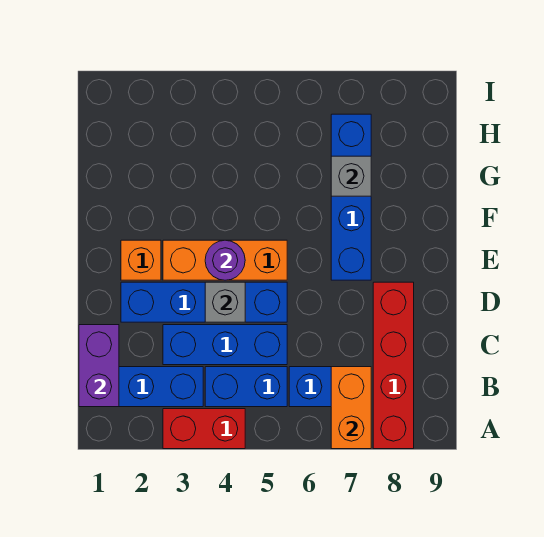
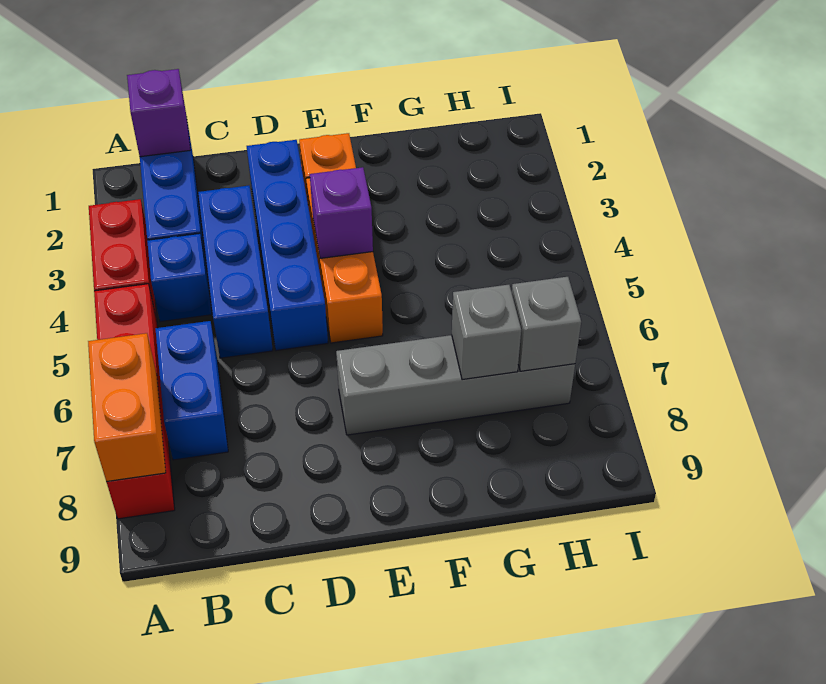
orange brick A7:B7 level 2 -> orange brick A7:A8 level 2
red brick A8:D8 level 1 -> red brick A5:A8 level 1
purple brick B1:C1 level 2 -> purple brick B1 level 2
blue brick B4:B5 level 1 -> blue brick B4 level 1
grey brick D4 level 2 -> grey brick H7 level 2
purple round brick E4 level 2 -> purple brick E4 level 2
blue brick E7:H7 level 1 -> grey brick E7:H7 level 1

